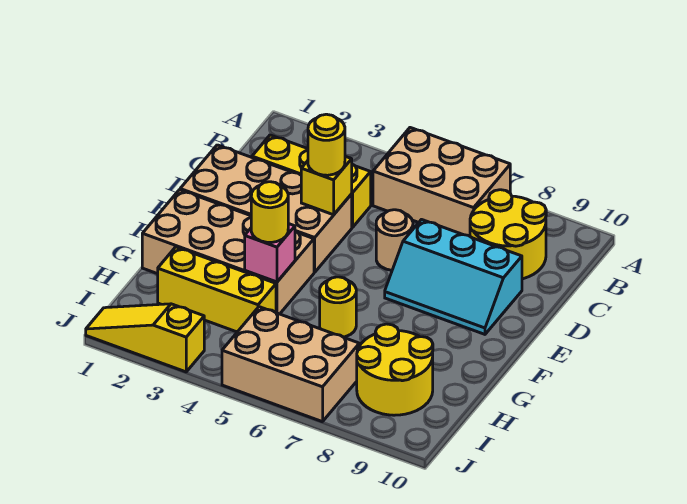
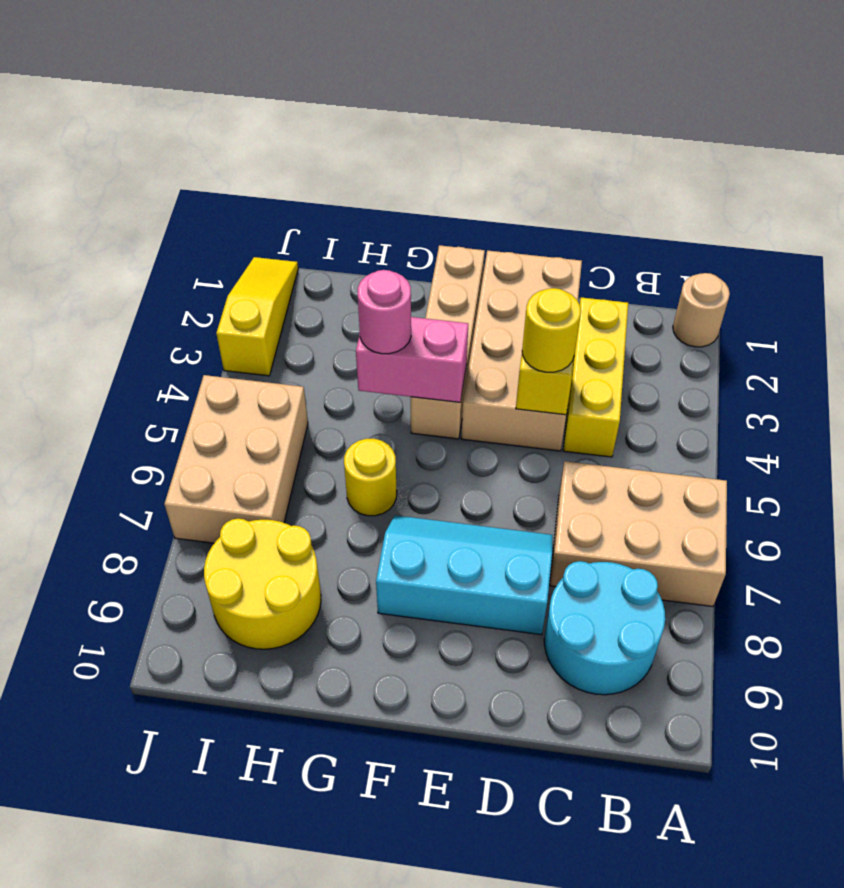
tan brick A5:B7 level 1 -> tan brick A6:C7 level 1
yellow round brick B8:C9 level 1 -> cyan round brick B8:C9 level 1
tan round brick D6 level 1 -> tan round brick A1 level 1
cyan slope D7:E9 level 1 top D -> cyan slope D7:F8 level 1 top 8
tan brick F1:G4 level 1 -> tan brick F1:F4 level 1
pink brick G4 level 2 -> pink brick F4:G4 level 2
yellow round brick G4 level 3 -> pink round brick G4 level 3
yellow brick H2:H4 level 1 -> none

